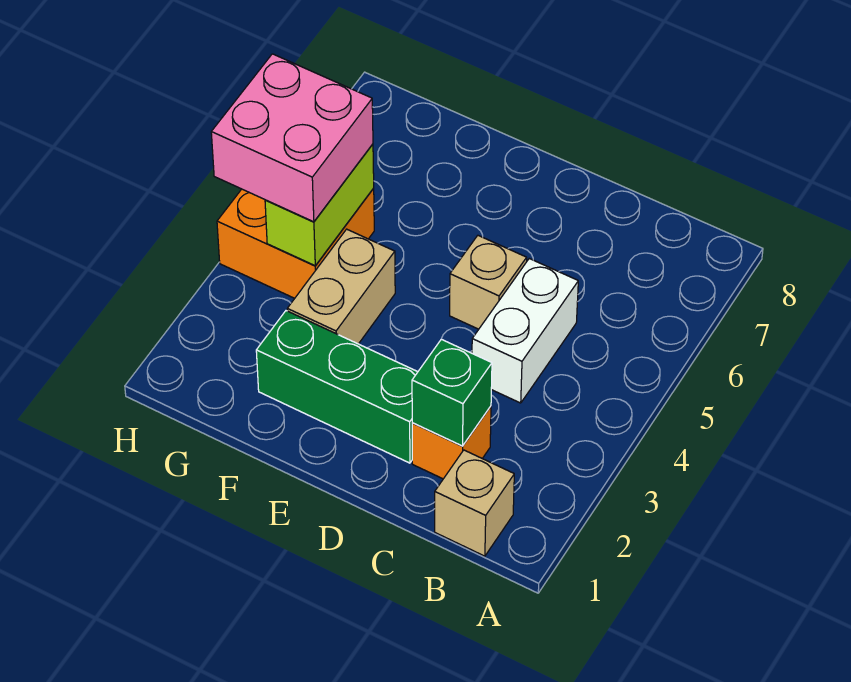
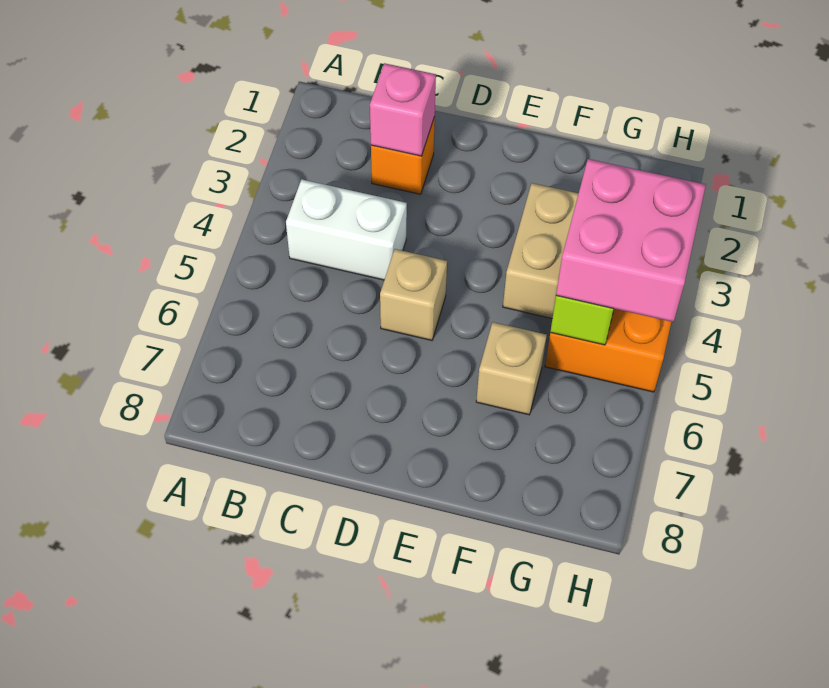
tan brick B1 level 1 -> tan brick F6 level 1
green brick C2 level 2 -> pink brick C2 level 2
white brick C4:C5 level 1 -> white brick B4:C4 level 1
green brick D2:F2 level 1 -> none

